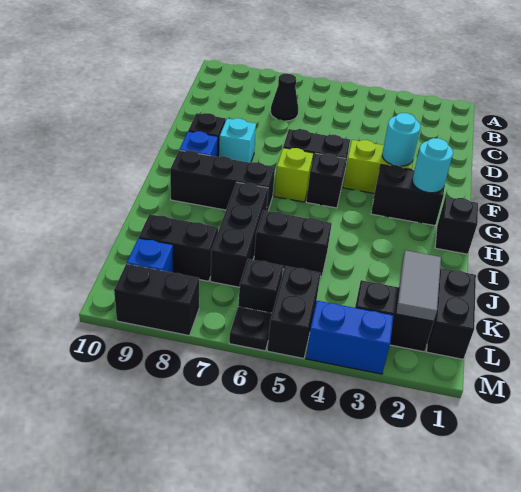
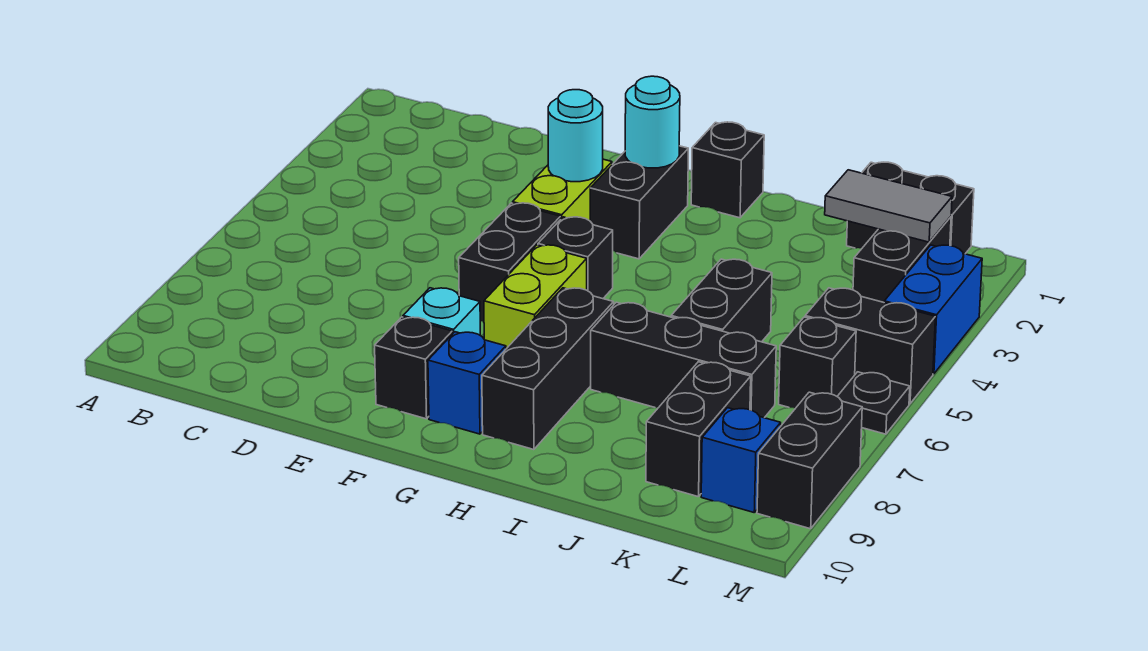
black cone C7 level 1 -> none
lime brick G6 level 1 -> lime brick G6:G7 level 1

